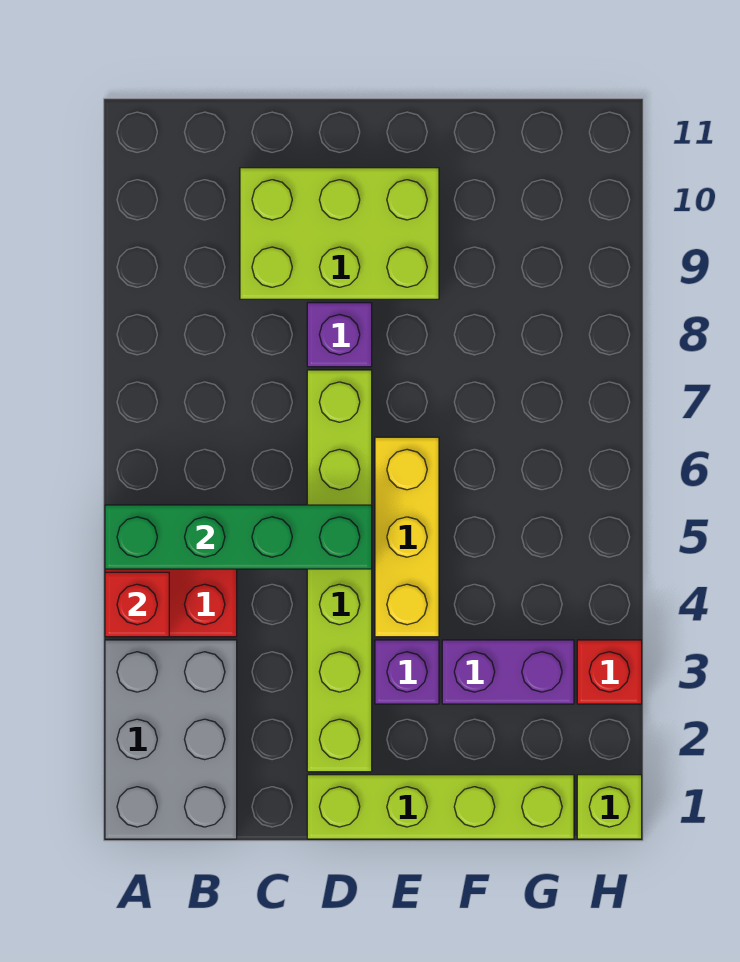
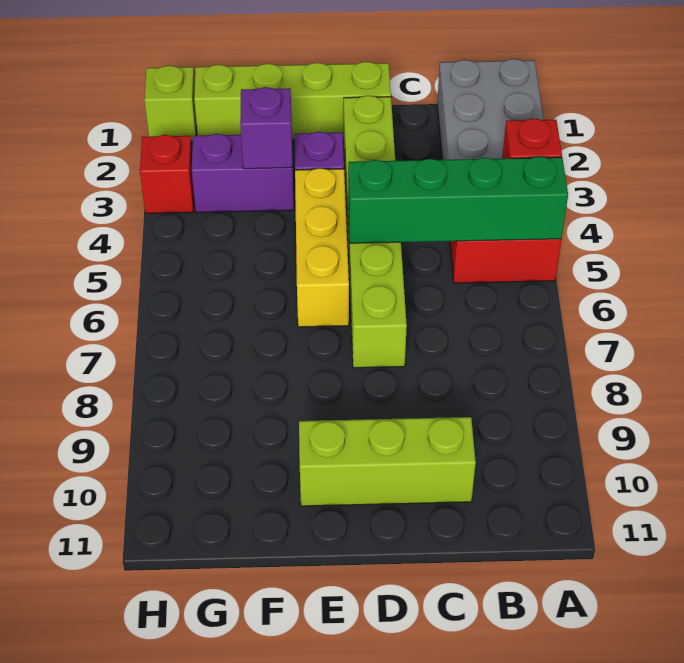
lime brick C9:E10 level 1 -> lime brick C10:E10 level 1
purple brick D8 level 1 -> purple brick F3 level 2

